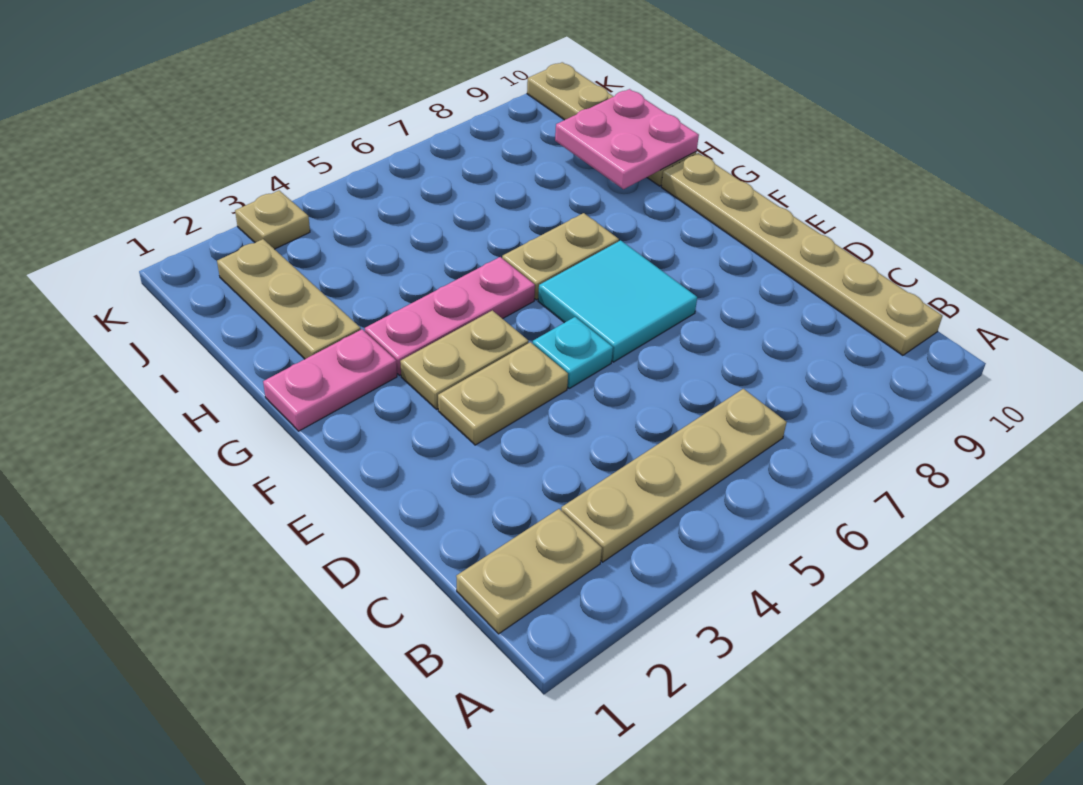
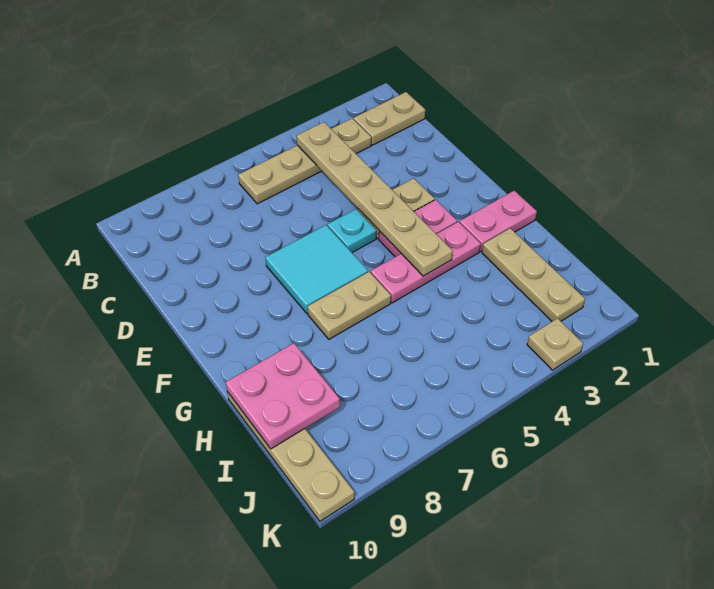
tan plate B10:G10 level 1 -> tan plate B4:G4 level 2
tan plate F3:F4 level 1 -> pink plate F3:F4 level 1

